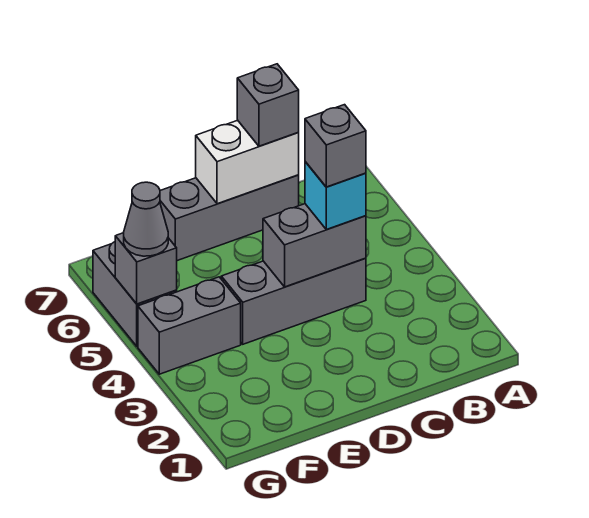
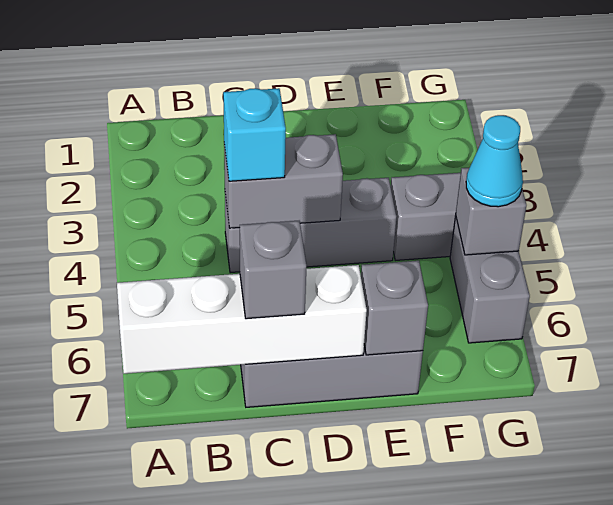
grey brick C4 level 4 -> grey brick E7 level 2
white brick C7:D7 level 2 -> white brick A7:D7 level 2
grey cone G5 level 3 -> cyan cone G5 level 3

